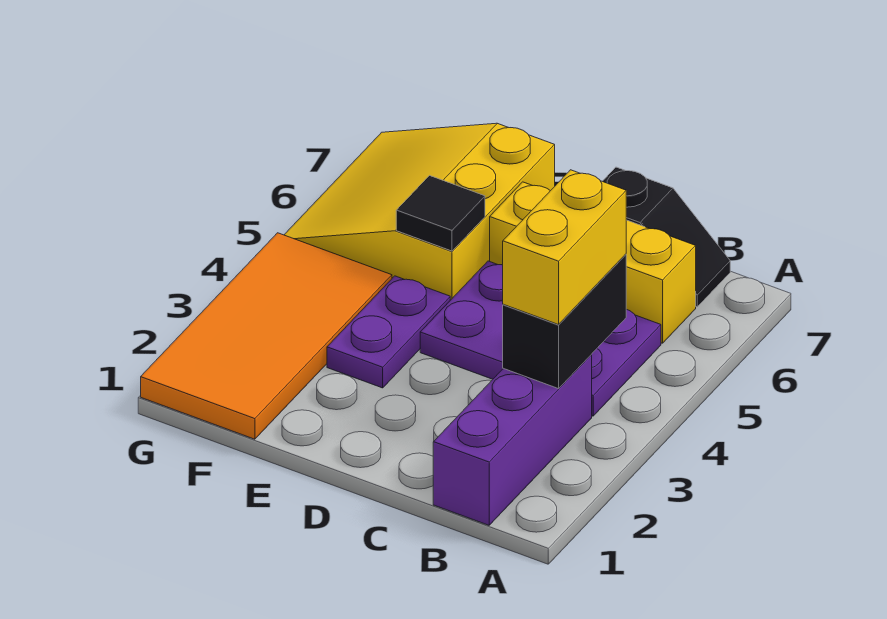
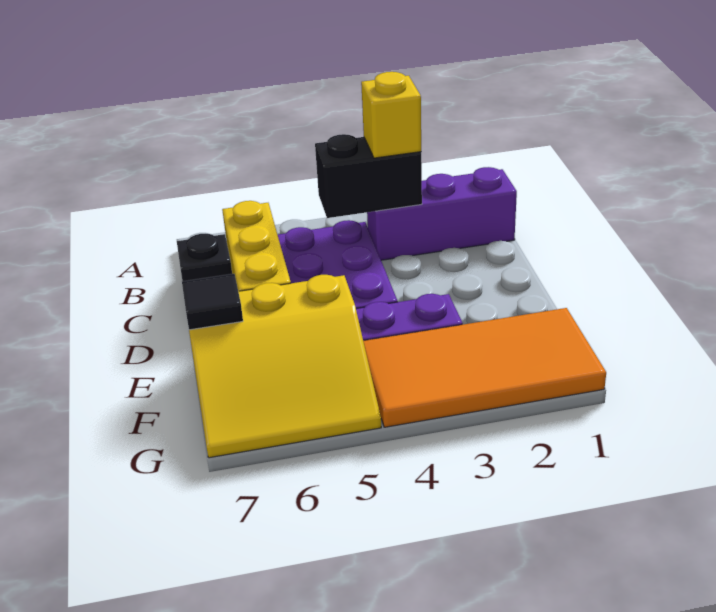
yellow brick B3:B4 level 3 -> yellow brick B3 level 3
black tile E5 level 2 -> black tile E7 level 2

